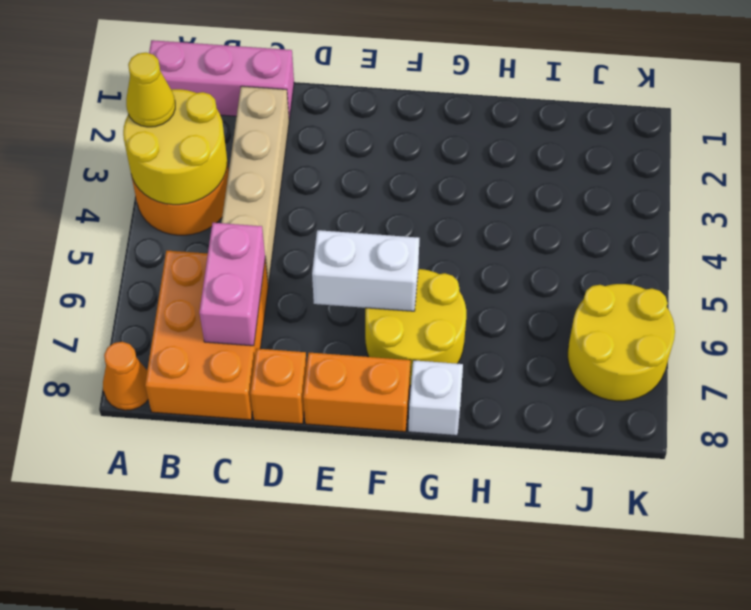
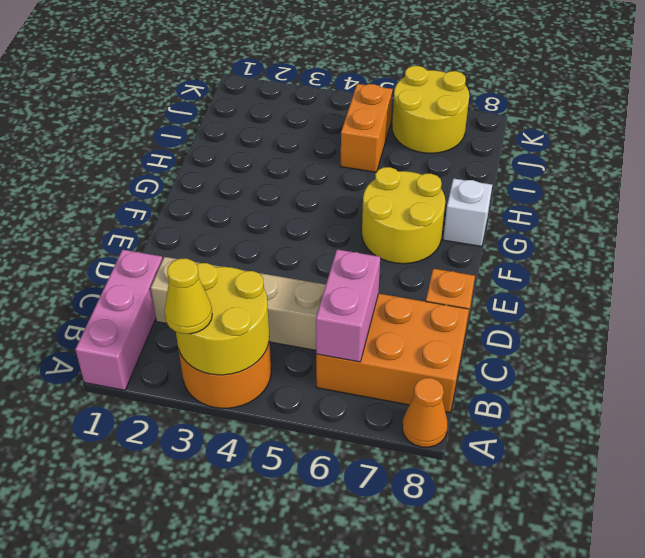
pink brick C6:C7 level 2 -> pink brick B6:C6 level 2
white brick E6:F6 level 2 -> none
orange brick E8:F8 level 1 -> orange brick I5:J5 level 1

